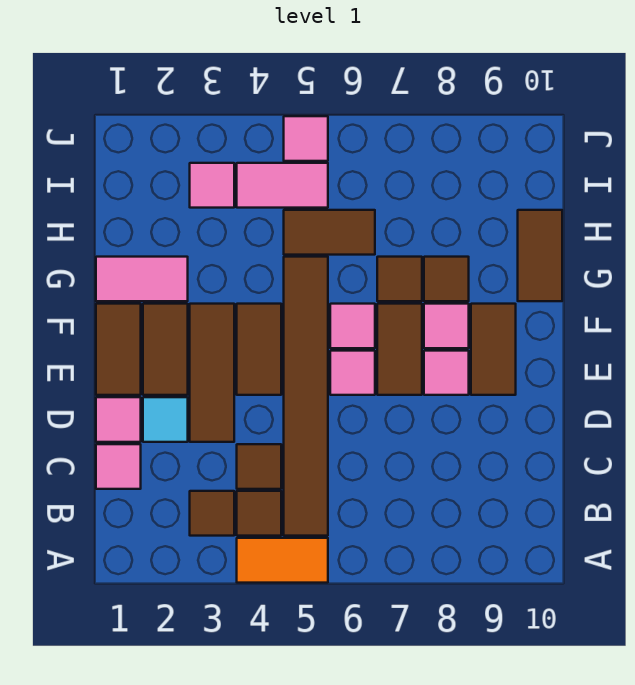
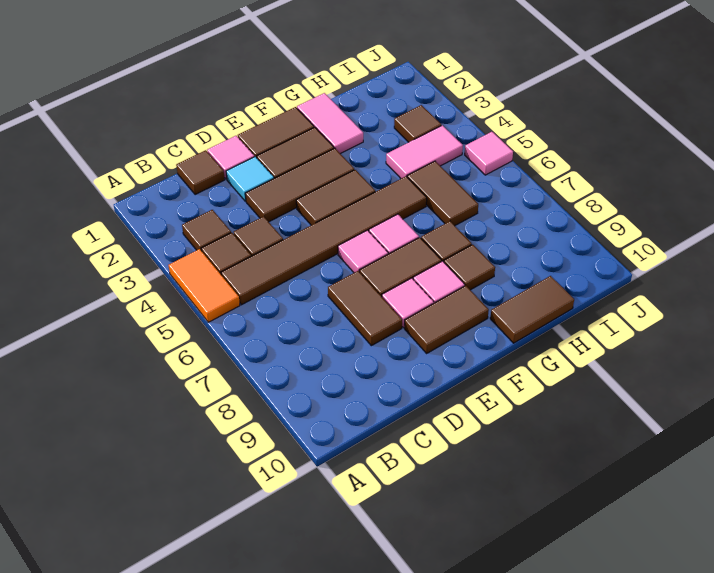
pink tile C1 level 1 -> brown tile C1 level 1
none -> brown tile D7:D8 level 1
pink tile I3 level 1 -> brown tile I3 level 1
pink tile I4:I5 level 1 -> pink tile H4:I4 level 1

